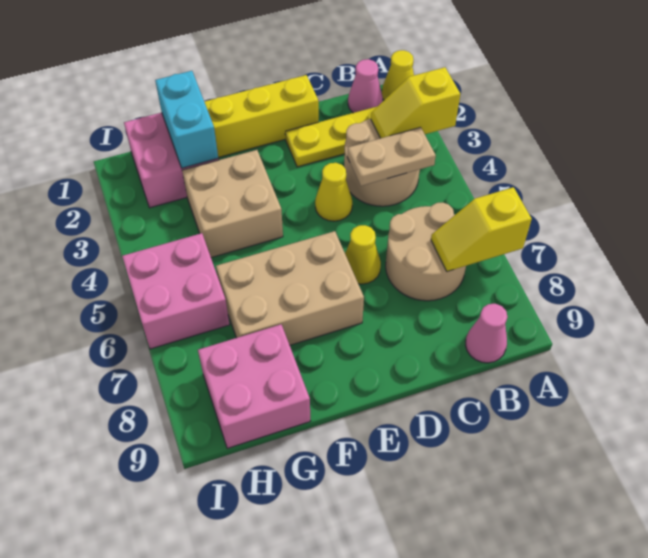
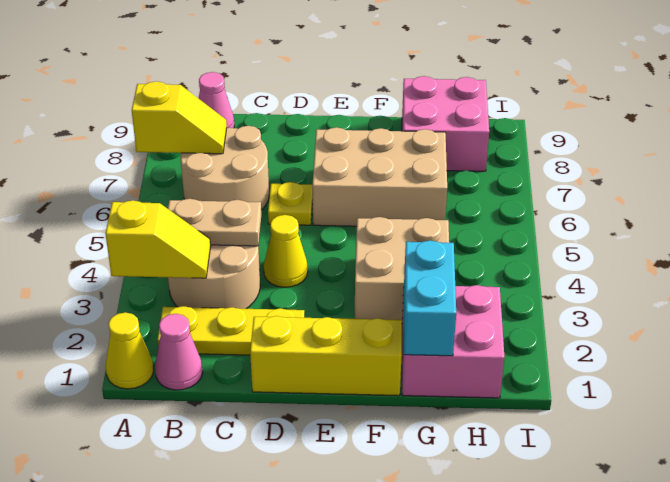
yellow cone D6 level 1 -> yellow plate D6 level 1
pink brick H5:I6 level 1 -> none

